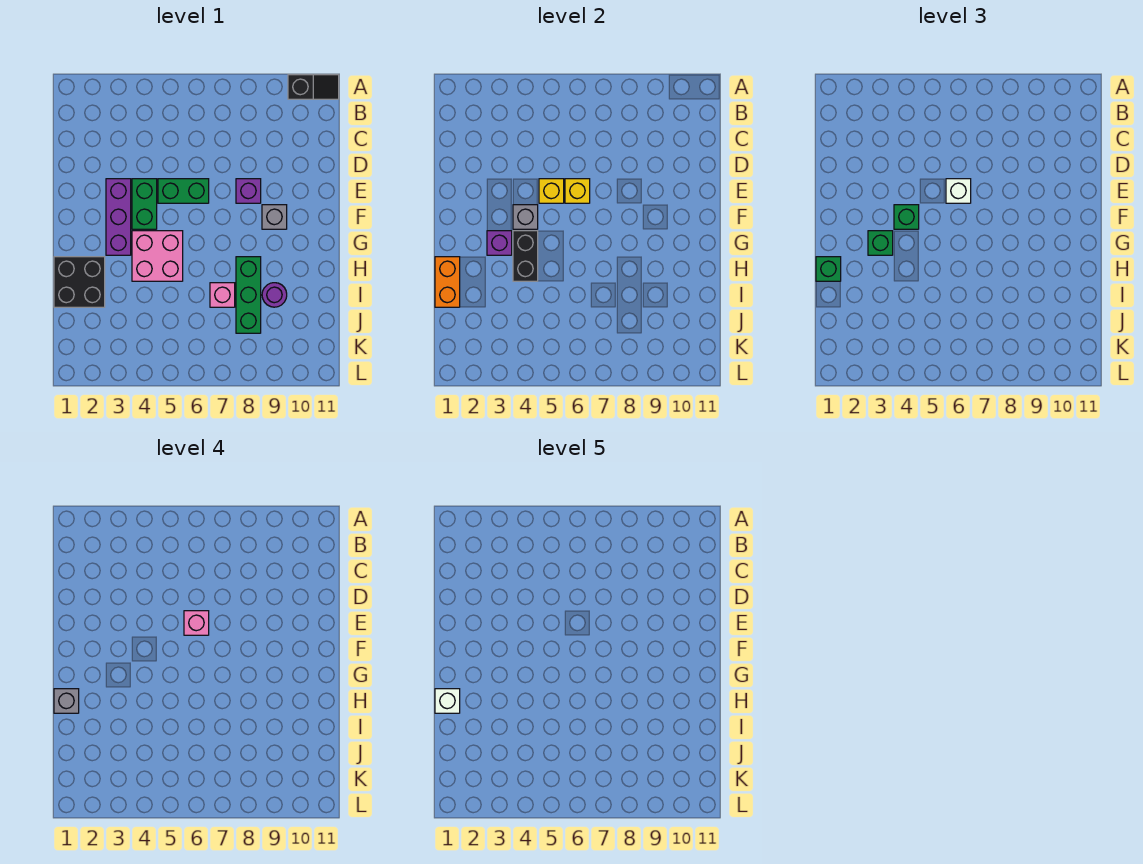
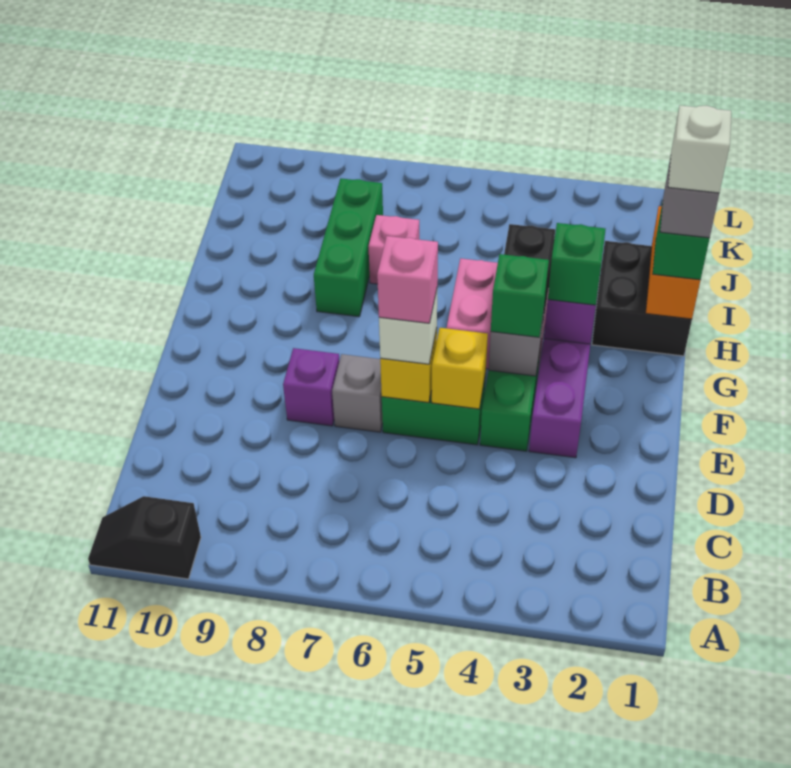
grey brick F9 level 1 -> grey brick E7 level 1
purple round brick I9 level 1 -> none

